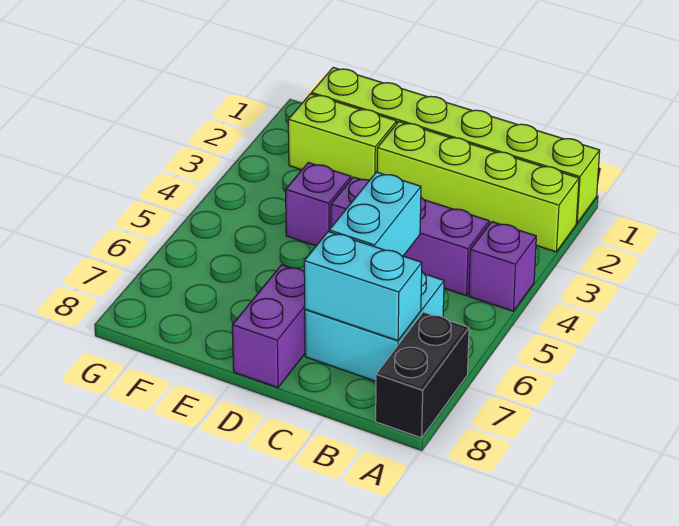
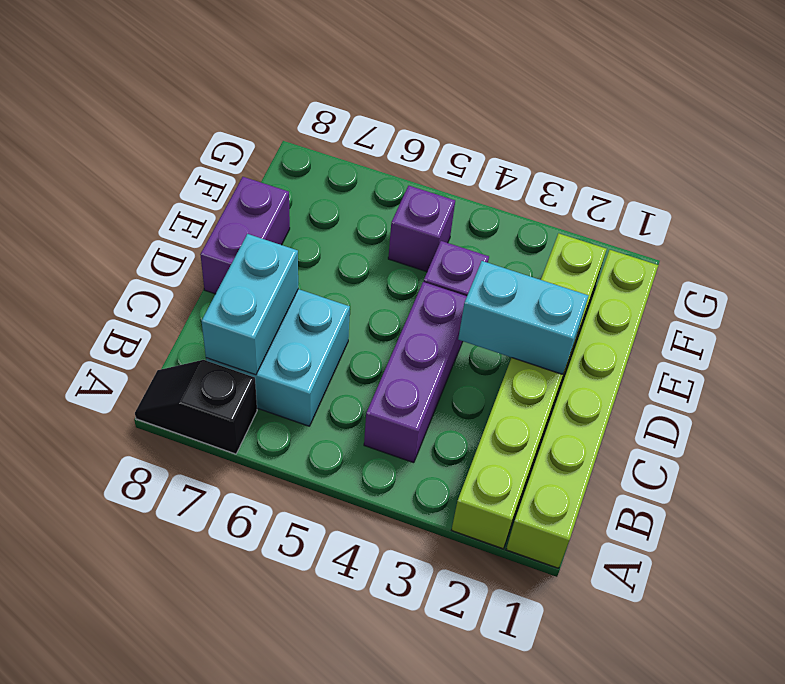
purple brick A4 level 1 -> purple brick F5 level 1
black brick A7:A8 level 1 -> black slope A7:A8 level 1 top 7
cyan brick C5:C6 level 2 -> cyan brick D2:D3 level 2
purple brick D7:D8 level 1 -> purple brick D8:E8 level 1

